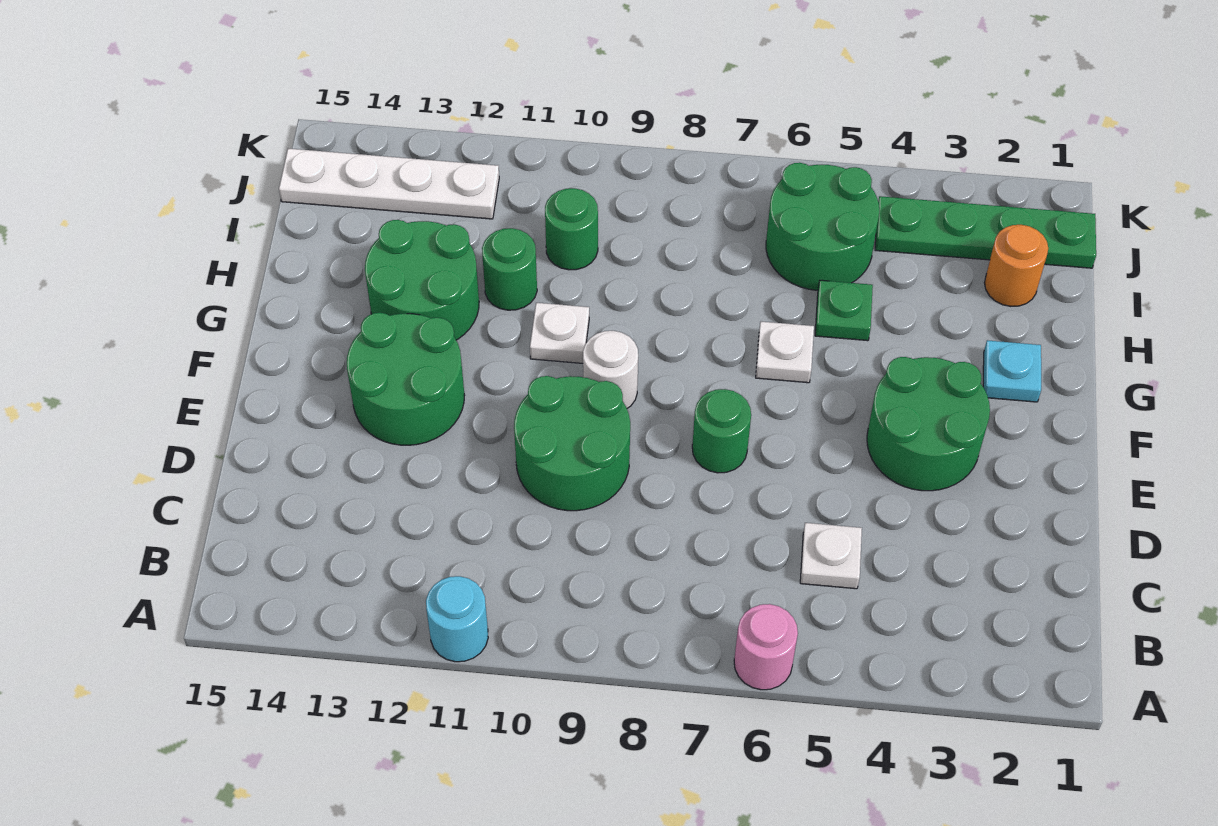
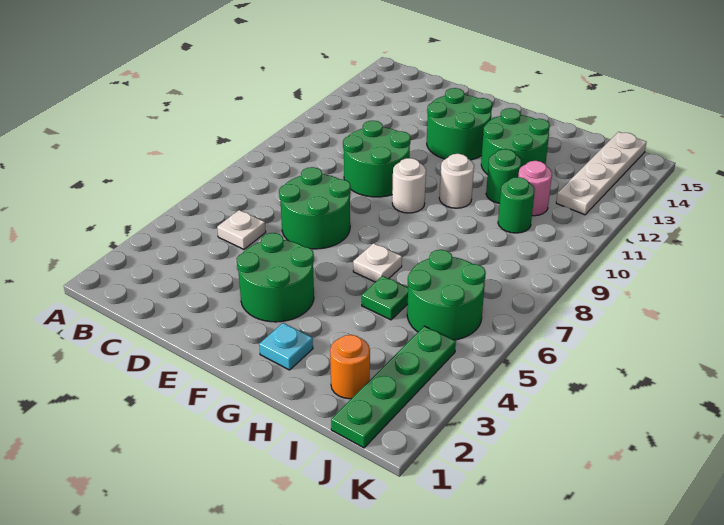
pink round brick A6 level 1 -> pink round brick I11 level 1
cyan round brick A11 level 1 -> none
green round brick E7 level 1 -> green round brick D6:E7 level 1
white plate G10 level 1 -> white round brick G10 level 1

